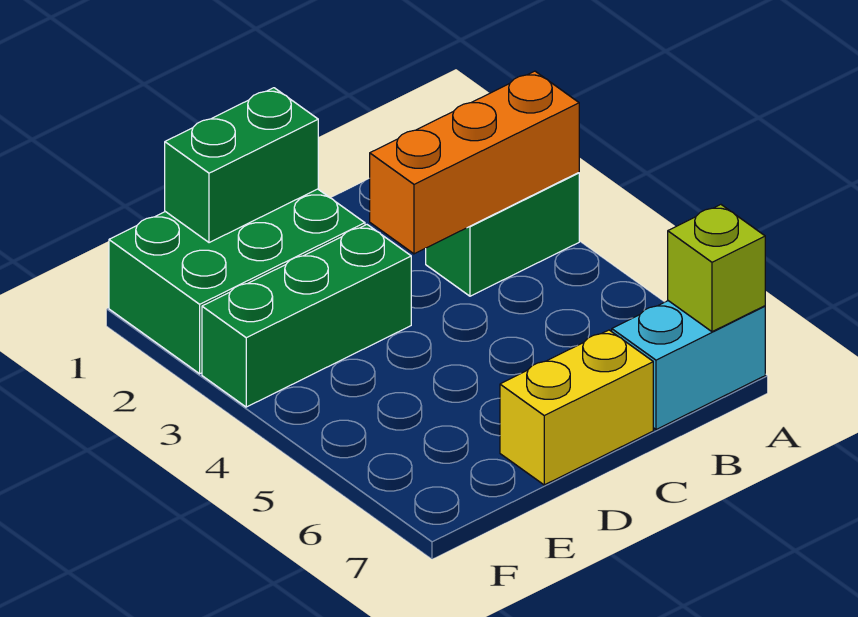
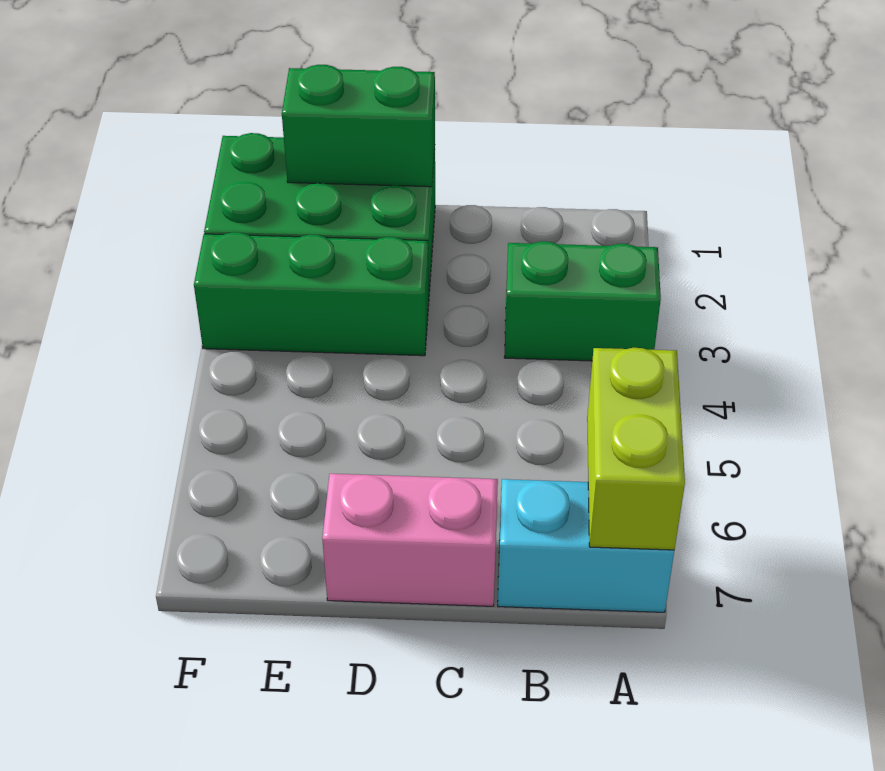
orange brick A3:C3 level 2 -> none
lime brick A7 level 2 -> lime brick A6:A7 level 2
yellow brick C7:D7 level 1 -> pink brick C7:D7 level 1

